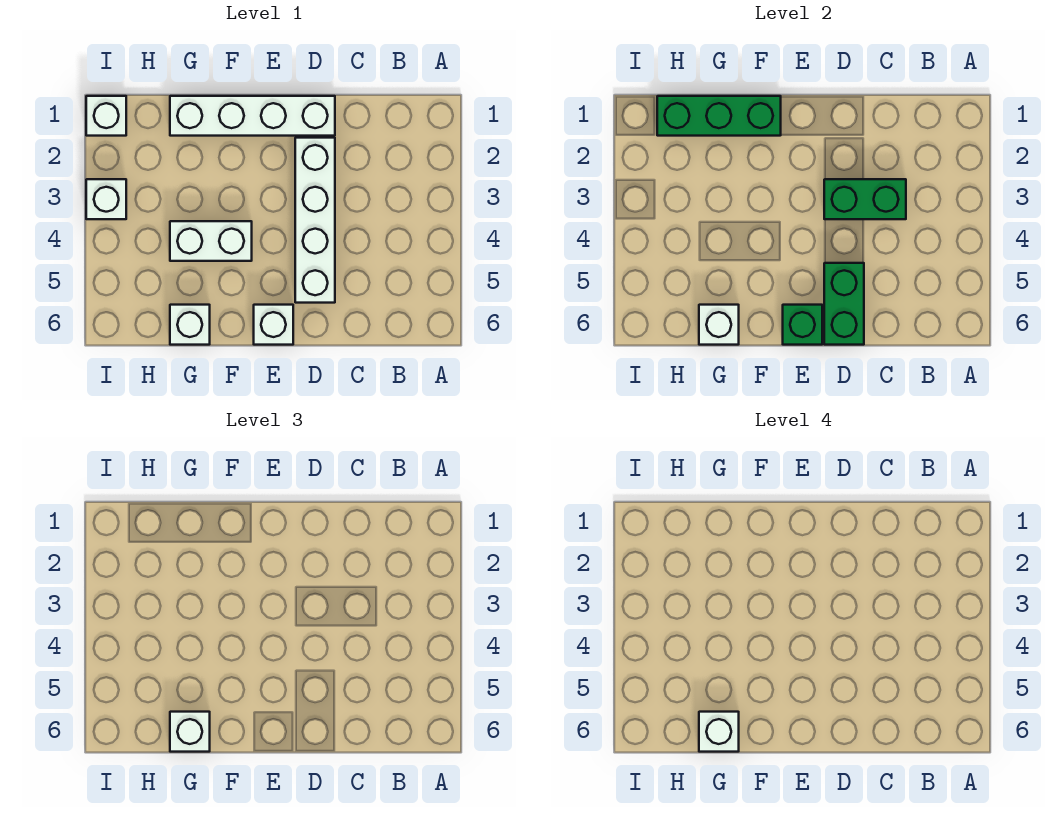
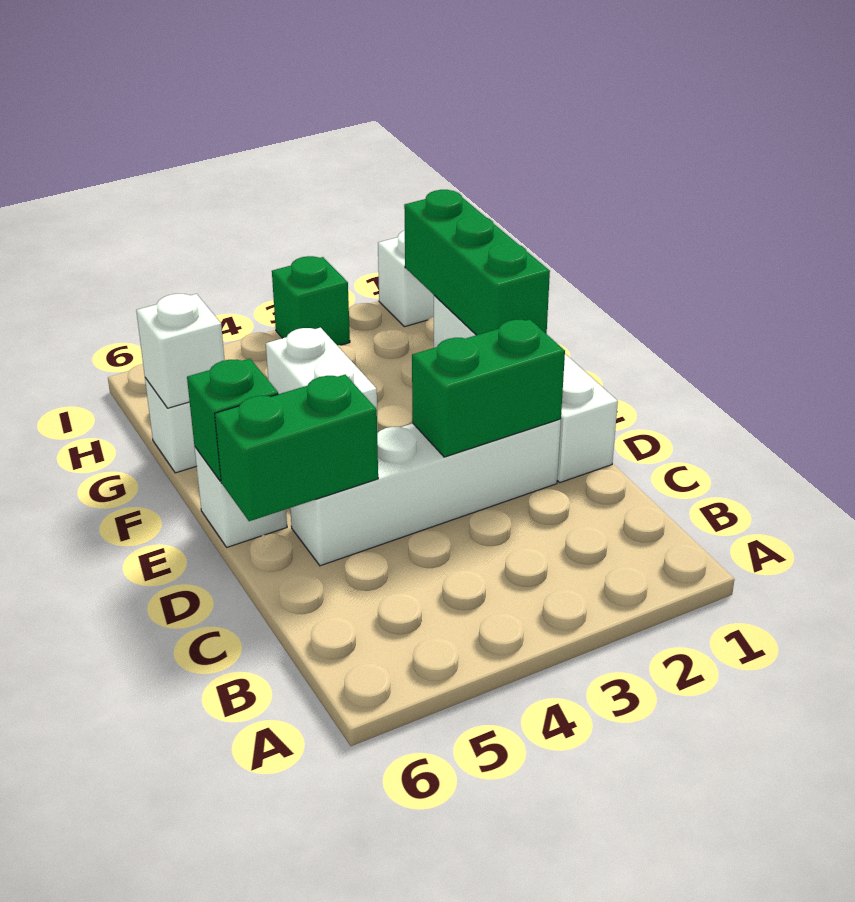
green brick C3:D3 level 2 -> green brick D2:D3 level 2
white brick G6 level 3 -> none
white brick G6 level 4 -> none
white brick I3 level 1 -> green brick I3 level 1

